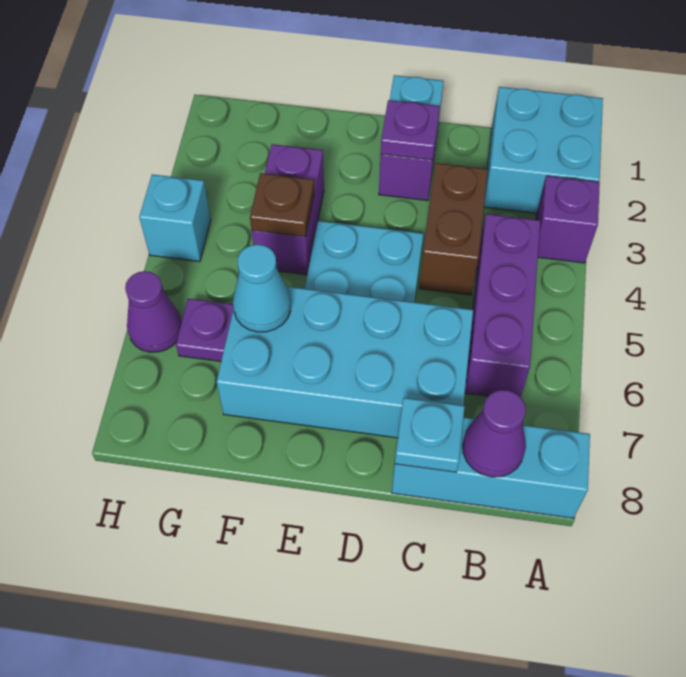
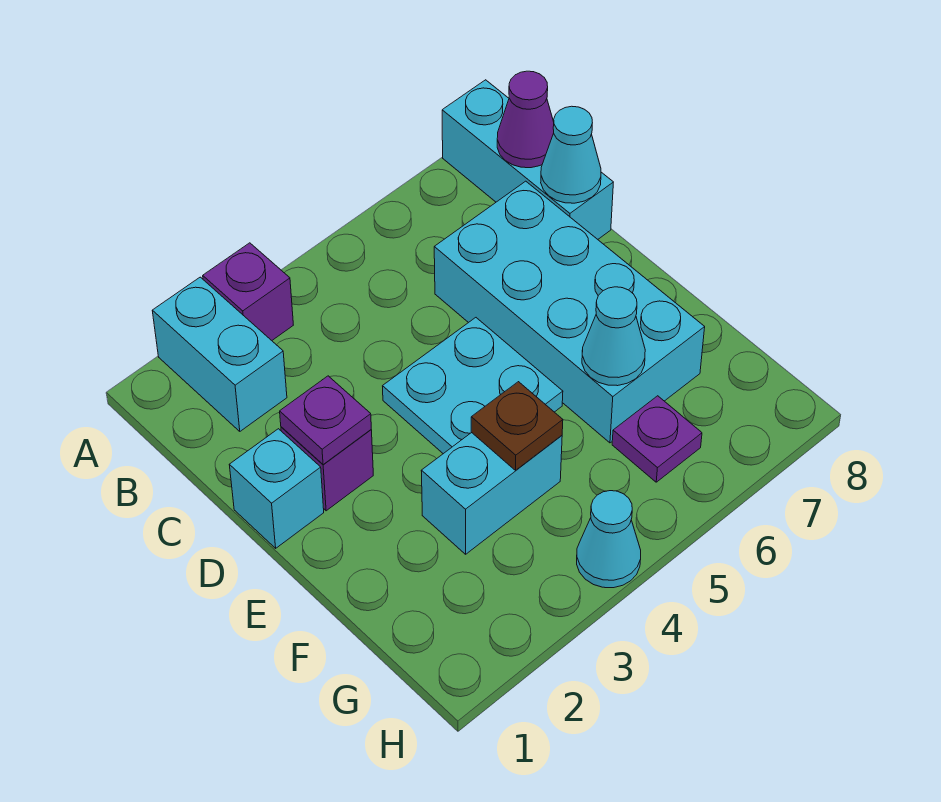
cyan brick A1:B2 level 1 -> cyan brick A2:B2 level 1
purple brick B4:B6 level 1 -> none
brown brick C3:C4 level 1 -> none
cyan plate C8 level 2 -> cyan cone C8 level 2
purple brick F3:F4 level 1 -> cyan brick F3:F4 level 1
cyan brick H4 level 1 -> cyan cone H4 level 1
purple cone H6 level 1 -> none

